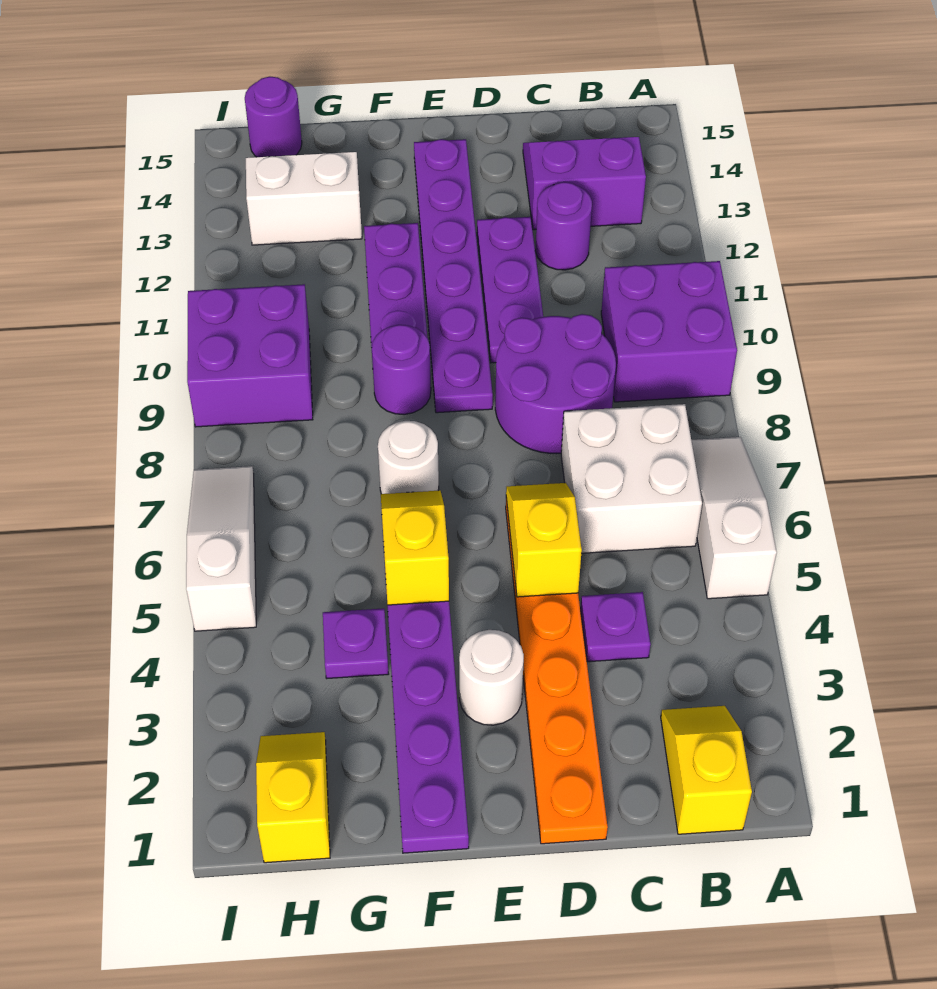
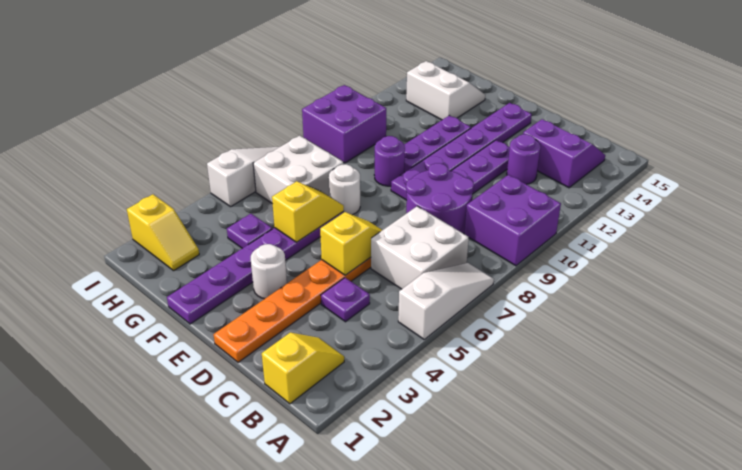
none -> white brick G6:H7 level 1
yellow slope H1:H2 level 1 top 1 -> yellow slope H2:I2 level 1 top I
purple round brick H15 level 1 -> none

